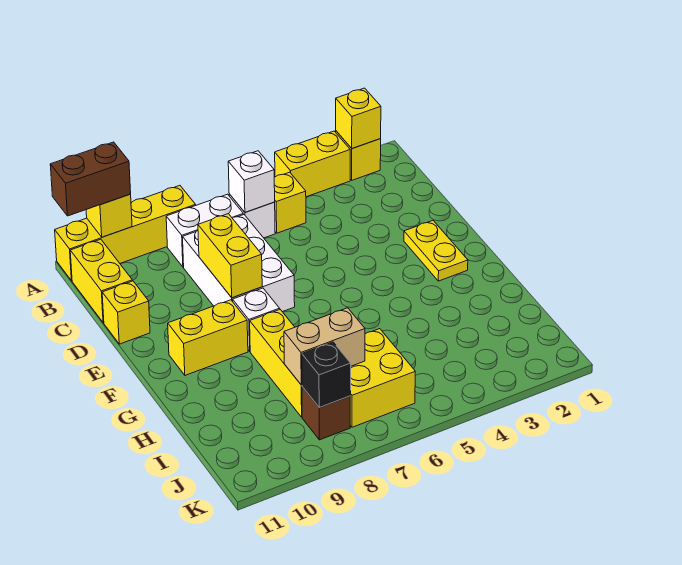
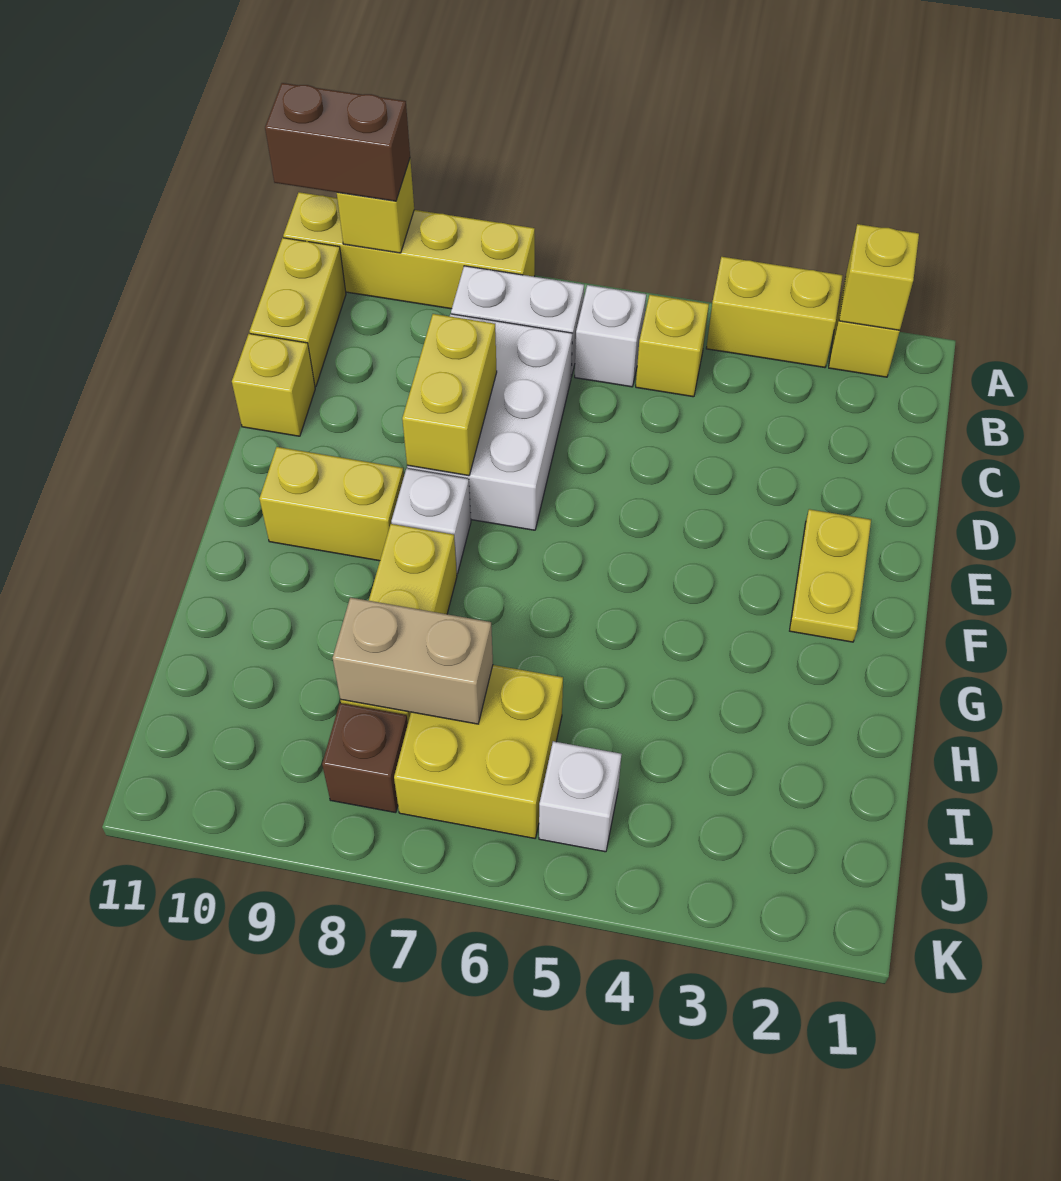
white brick B6 level 2 -> white brick J5 level 1
black brick J8 level 2 -> none

